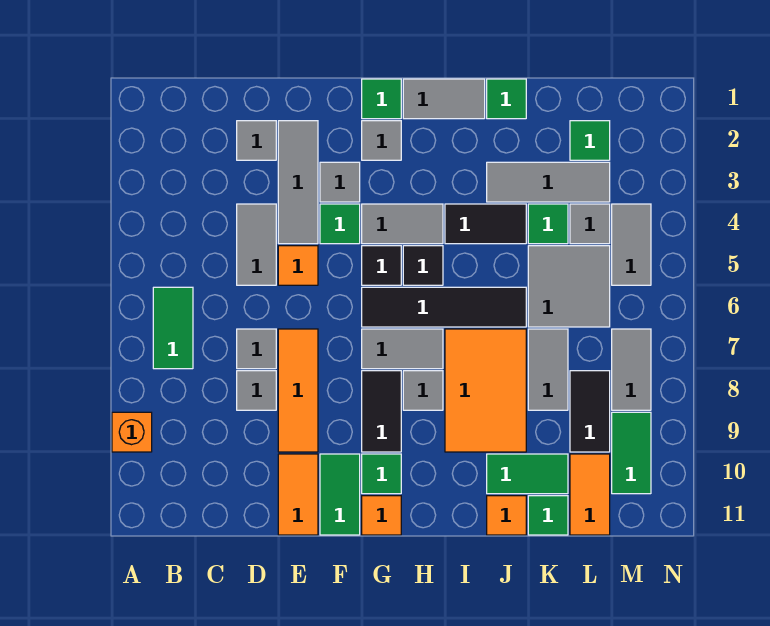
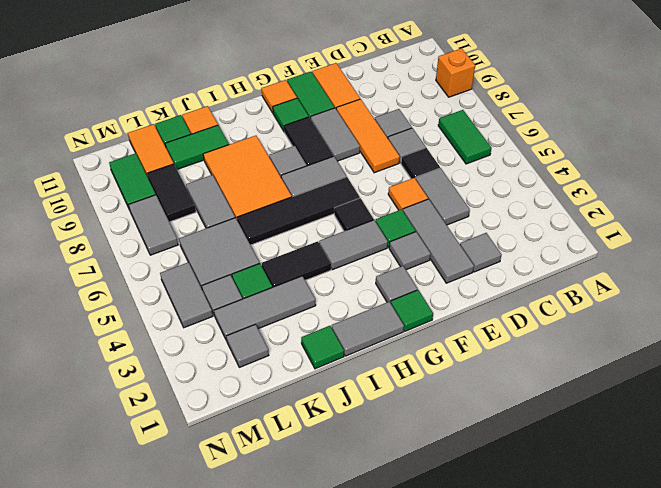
none -> grey tile F8:F9 level 1
black tile H5 level 1 -> black tile D6 level 1
green tile L2 level 1 -> grey tile L2 level 1

